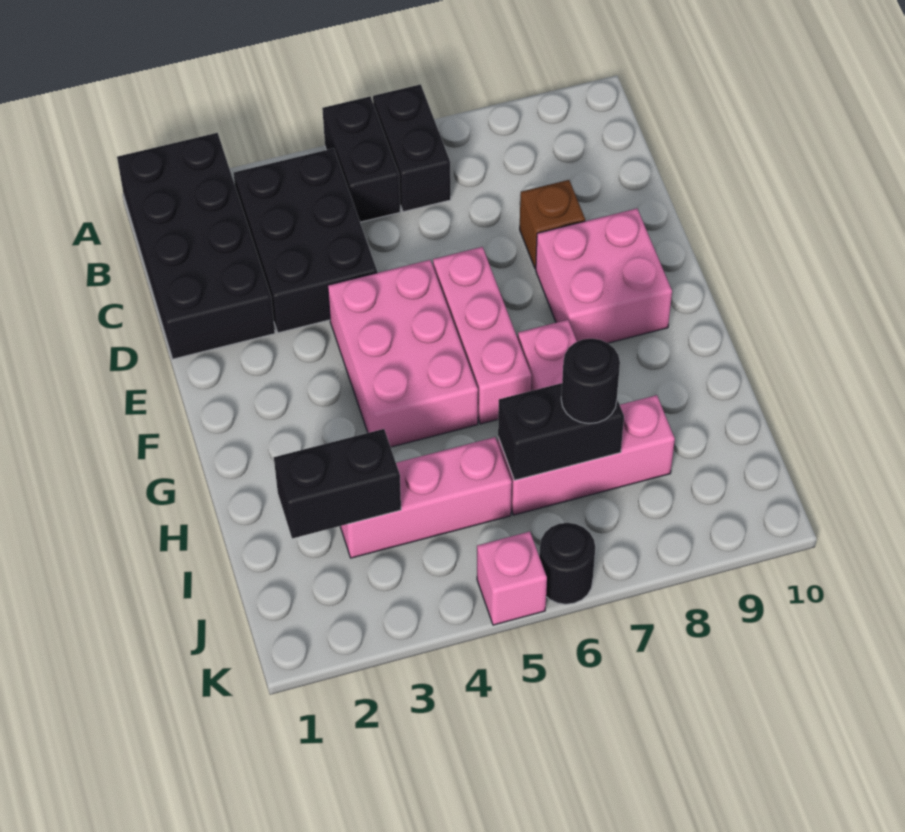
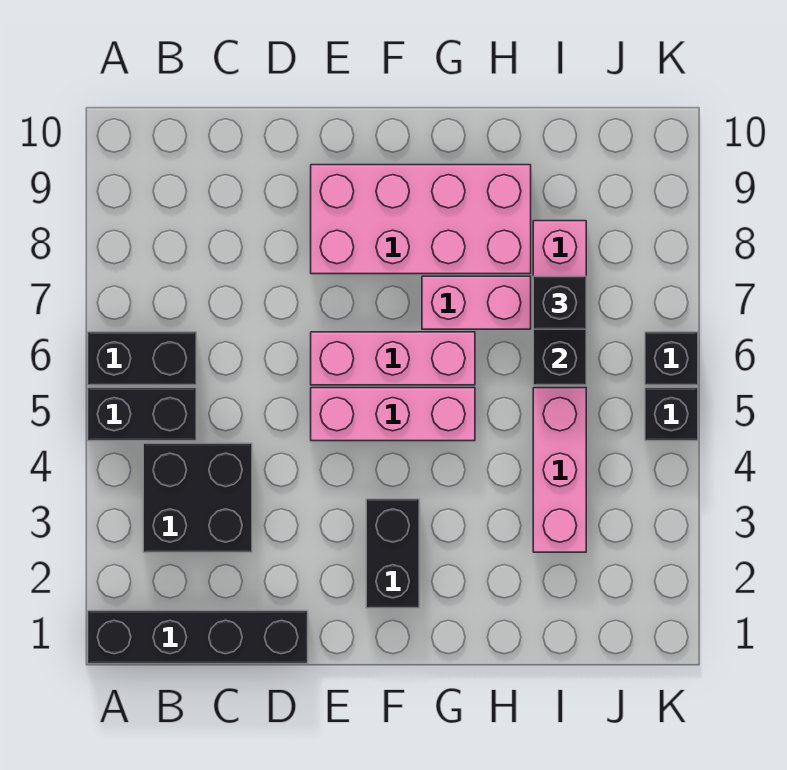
black brick A1:D2 level 1 -> black brick A1:D1 level 1
black brick B3:D4 level 1 -> black brick B3:C4 level 1
brown brick D8 level 1 -> none
pink brick E4:G5 level 1 -> pink brick E5:G5 level 1
pink brick E8:F9 level 1 -> pink brick E8:H9 level 1
black brick I2:I3 level 2 -> black brick F2:F3 level 1
black round brick I7 level 3 -> black brick I7 level 3
pink brick K5 level 1 -> black brick K5 level 1
black round brick K6 level 1 -> black brick K6 level 1

